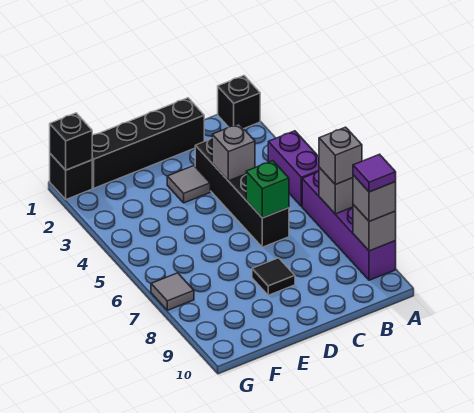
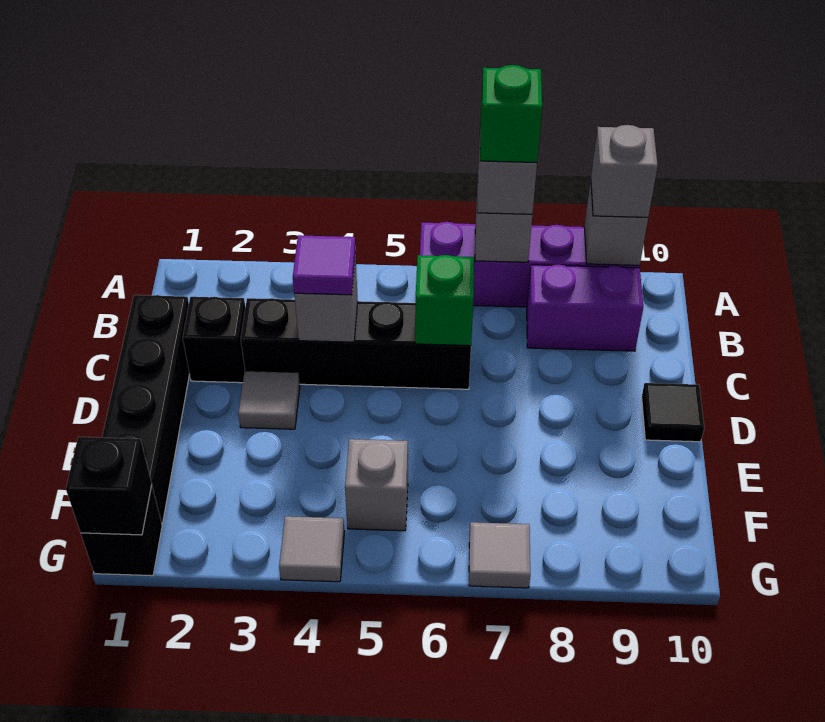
black brick A1 level 1 -> black brick C2 level 1
purple brick A4:A5 level 1 -> purple brick B8:B9 level 1
none -> green brick A7 level 4
purple tile A9 level 4 -> purple tile C4 level 3
black tile D8 level 1 -> black tile D10 level 1
none -> grey brick F5 level 1
none -> grey tile G4 level 1

